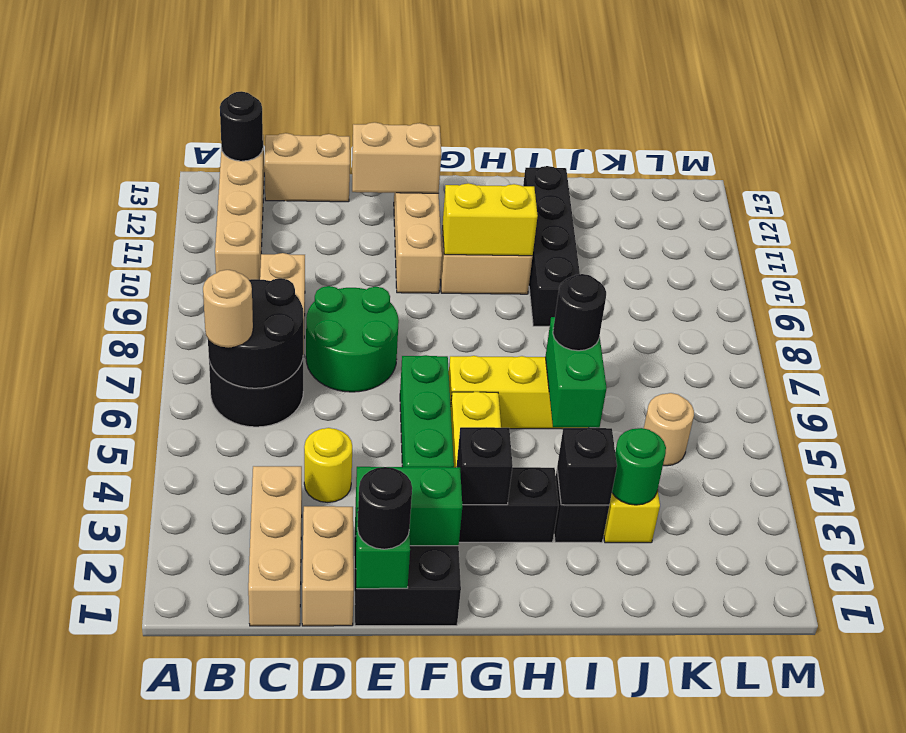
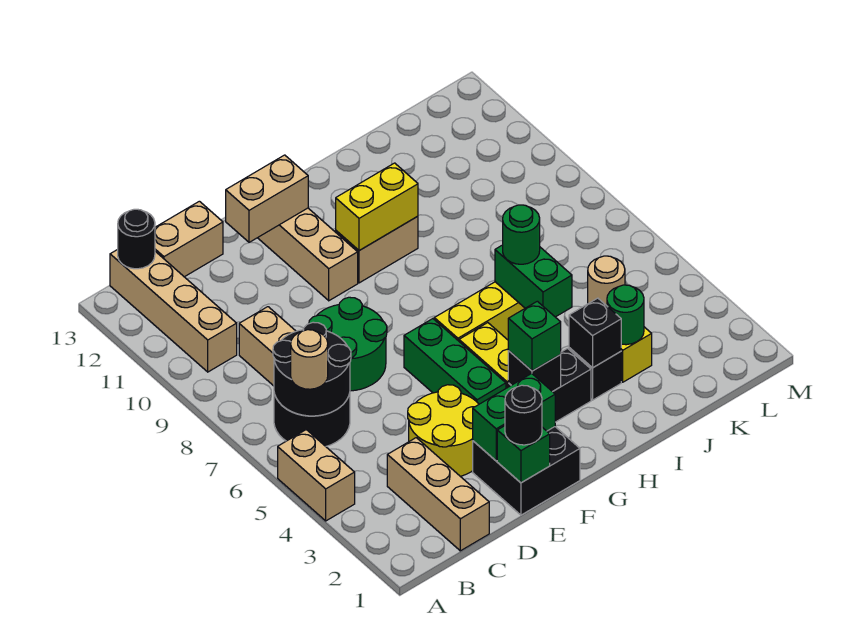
tan brick D1:D2 level 1 -> tan brick A4:A5 level 1
yellow round brick D4 level 1 -> yellow round brick D3:E4 level 1
none -> green brick G3 level 3
black round brick I6 level 3 -> green round brick I6 level 3
black brick I9:I12 level 1 -> none

